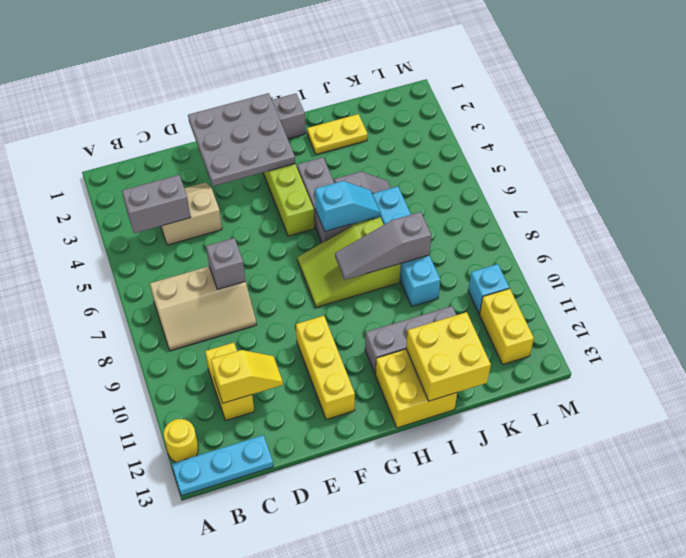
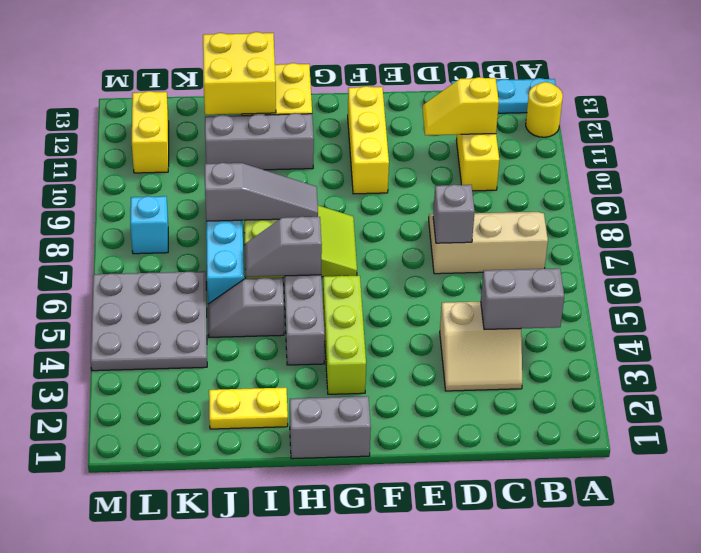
grey plate E1:G3 level 2 -> grey plate K4:M6 level 1
cyan slope H6:I6 level 2 top H -> grey slope H6:I6 level 2 top H
cyan brick L10 level 1 -> cyan brick L8 level 1

